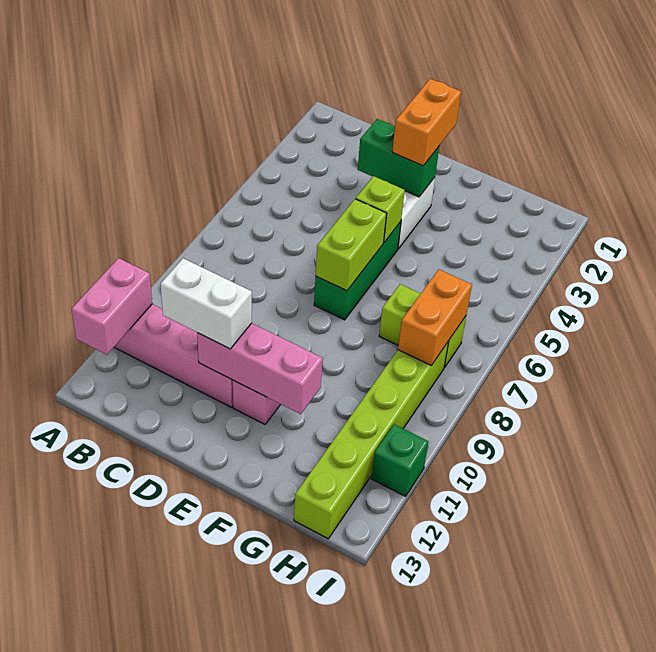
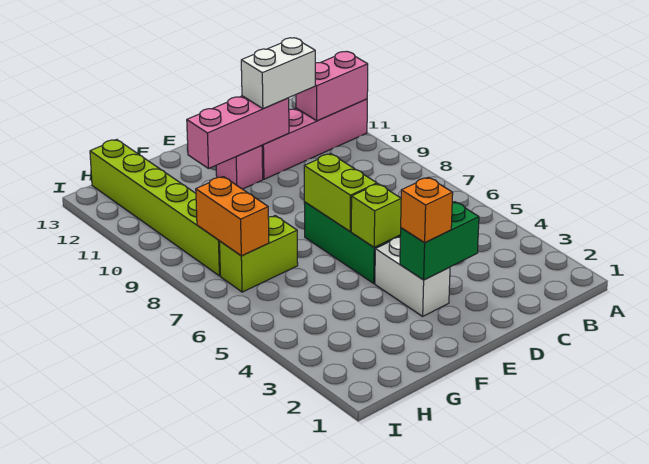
pink brick A11:A12 level 2 -> pink brick A11:B11 level 2
orange brick E2:E3 level 3 -> orange brick E3 level 3
green brick I11 level 1 -> none

